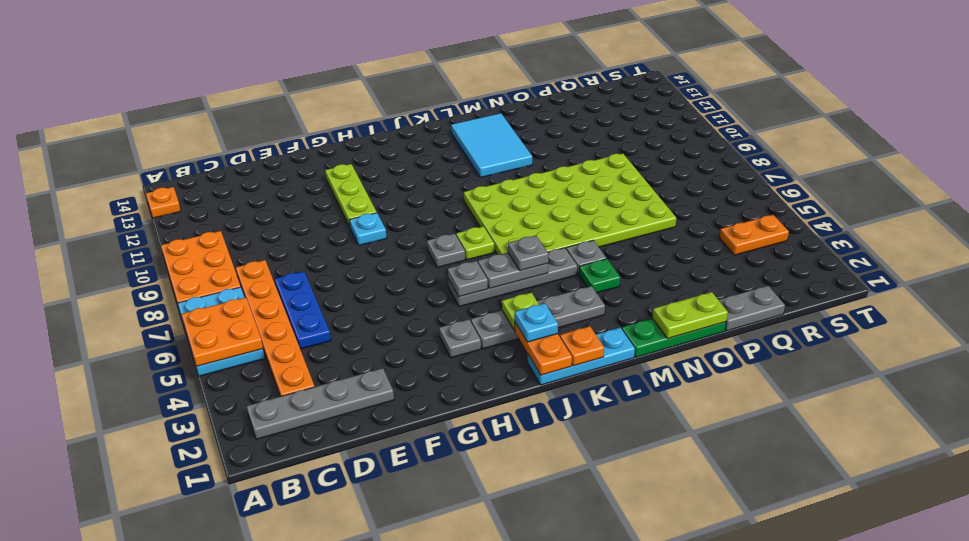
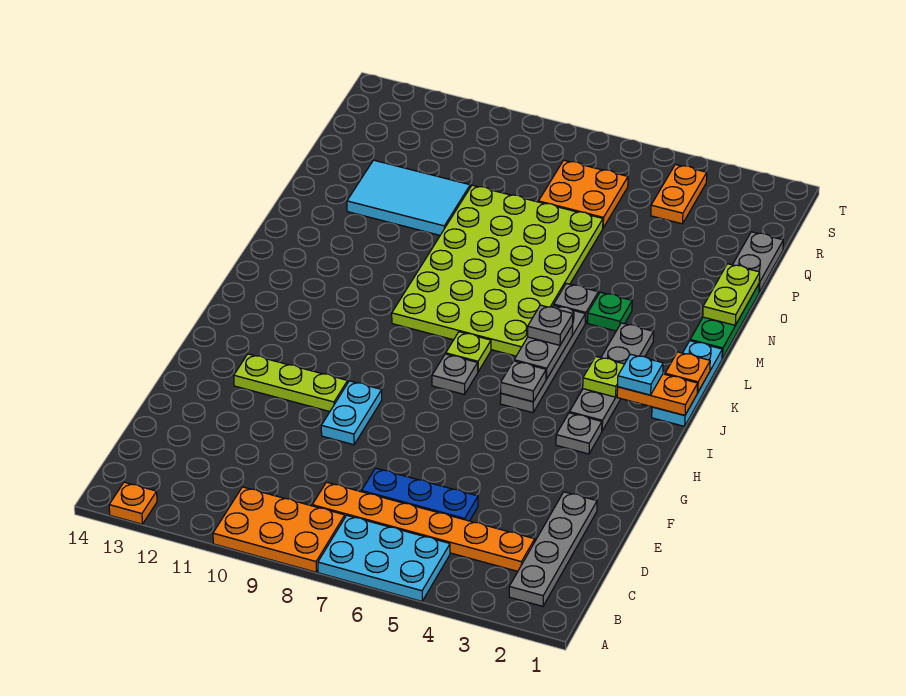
orange plate A5:B6 level 2 -> orange plate Q6:R7 level 1
cyan plate G9 level 1 -> cyan plate F9:G9 level 1
cyan tile L11:M13 level 1 -> cyan tile O10:P12 level 1

